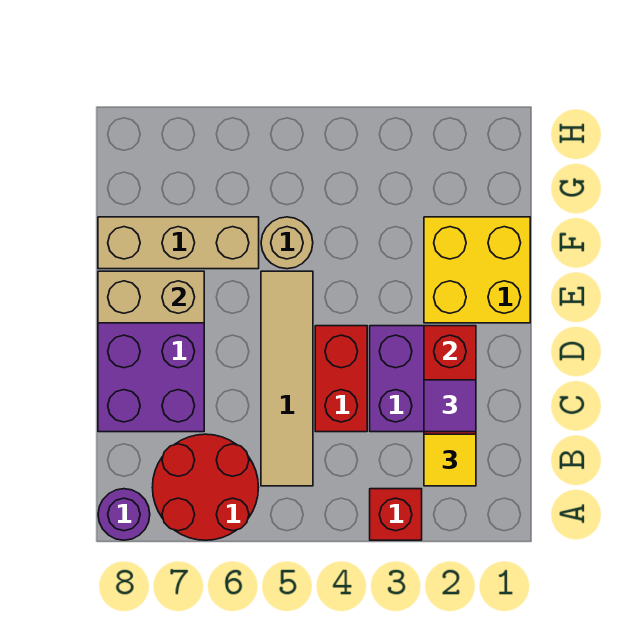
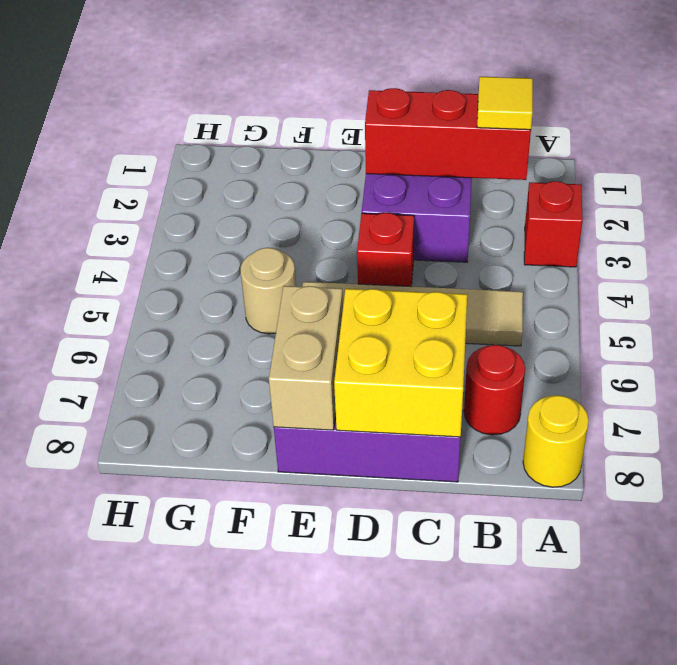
red round brick A6:B7 level 1 -> red round brick B7 level 1
purple round brick A8 level 1 -> yellow round brick A8 level 1
purple tile C2 level 3 -> none
red brick C4:D4 level 1 -> red brick D4 level 1
yellow brick E1:F2 level 1 -> yellow brick C7:D8 level 2
tan brick F6:F8 level 1 -> none

